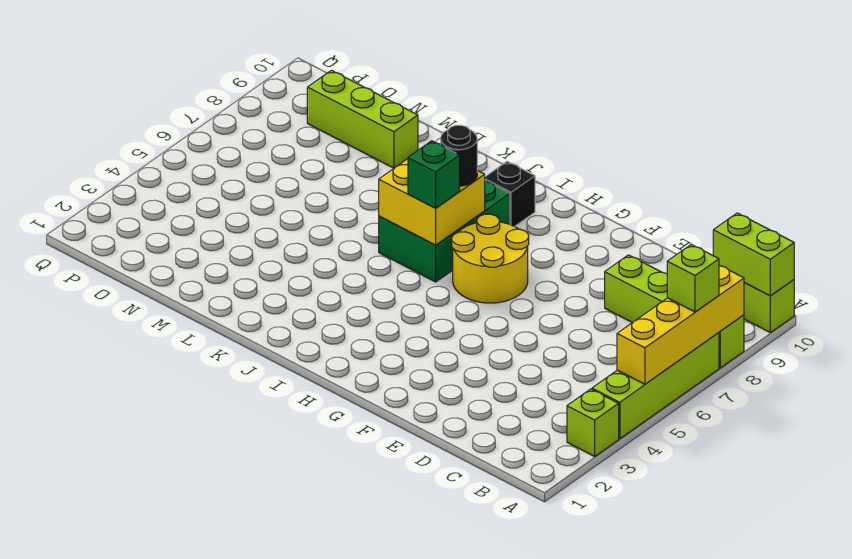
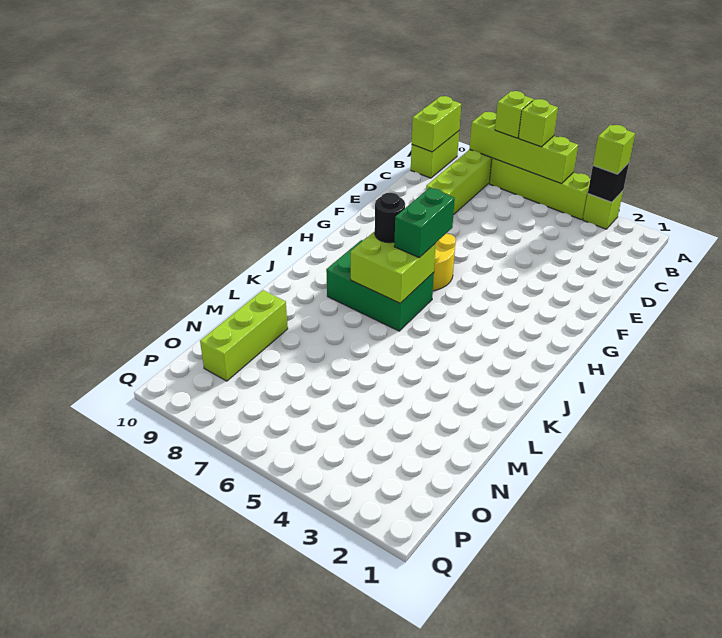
none -> lime brick A3 level 3
yellow brick A5:A8 level 2 -> lime brick A5:A8 level 2
none -> lime brick A6 level 3
yellow brick I6:J7 level 2 -> lime brick I6:J7 level 2
green brick I6 level 3 -> green brick H6:I6 level 3
black brick I9 level 1 -> black brick A3 level 2

